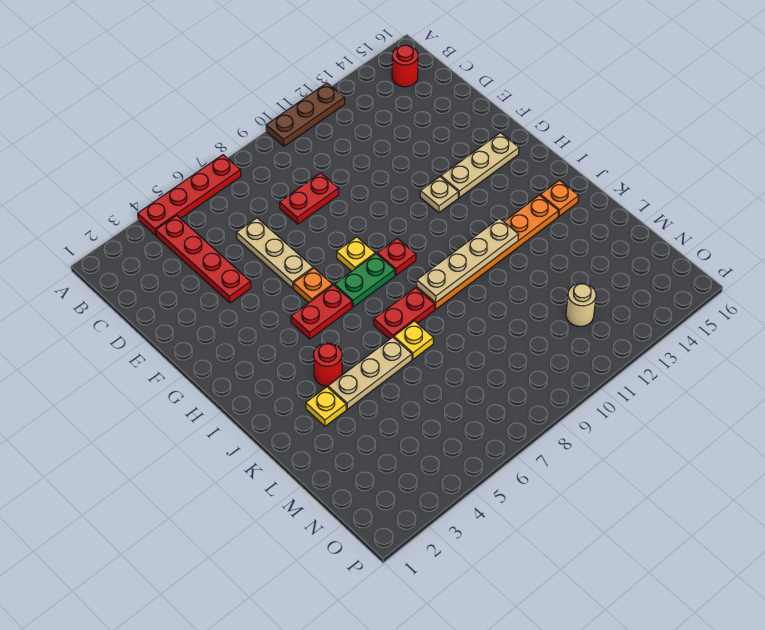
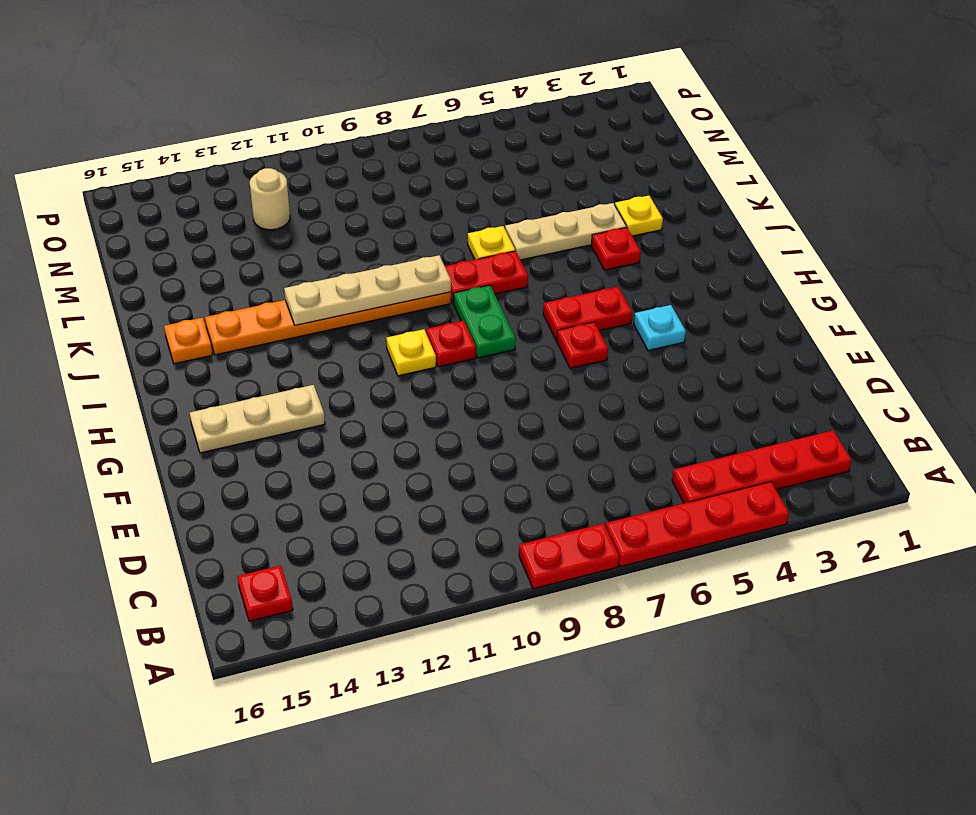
brown plate A10:A12 level 1 -> none
red plate B4:E4 level 1 -> red plate B2:B5 level 1
red round brick B15 level 1 -> red plate B15 level 1
tan plate D6:F6 level 1 -> none
red plate D8:D9 level 1 -> red plate A8:A9 level 1
none -> cyan plate G4 level 1
orange plate G6 level 1 -> red plate G6 level 1
yellow plate G8 level 1 -> yellow plate H10 level 1
tan plate G12 level 1 -> none
green plate H7:H8 level 1 -> green plate H8:I8 level 1
red round brick J4 level 1 -> red plate J4 level 1

